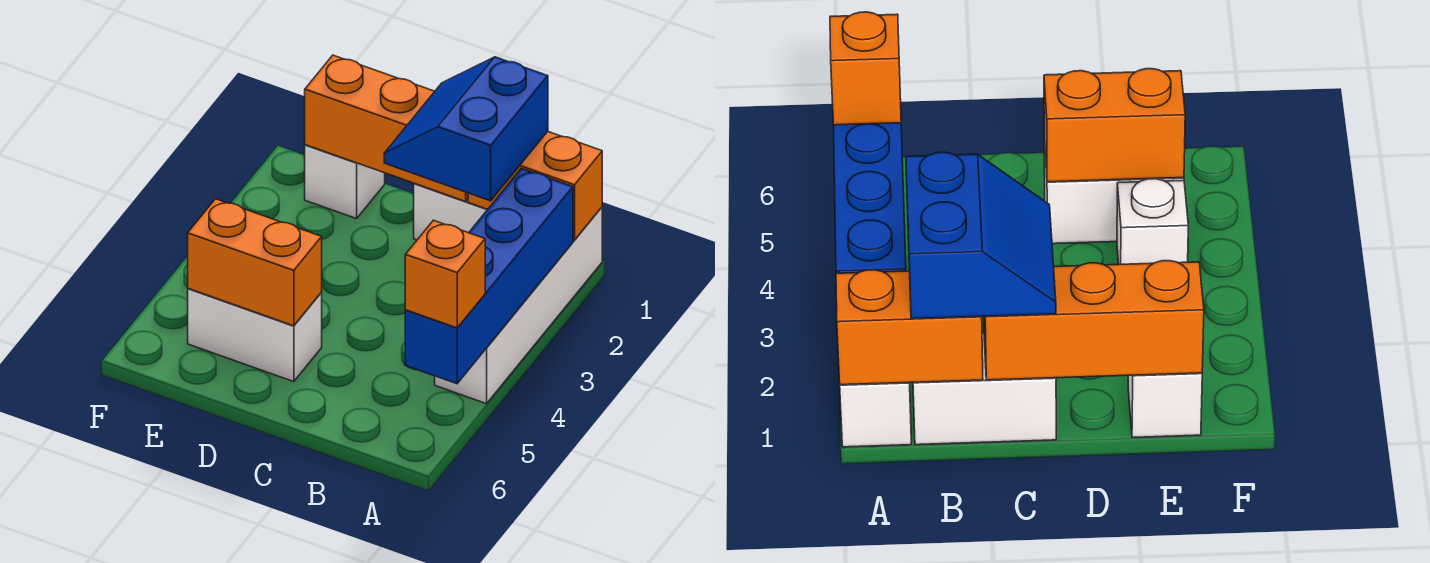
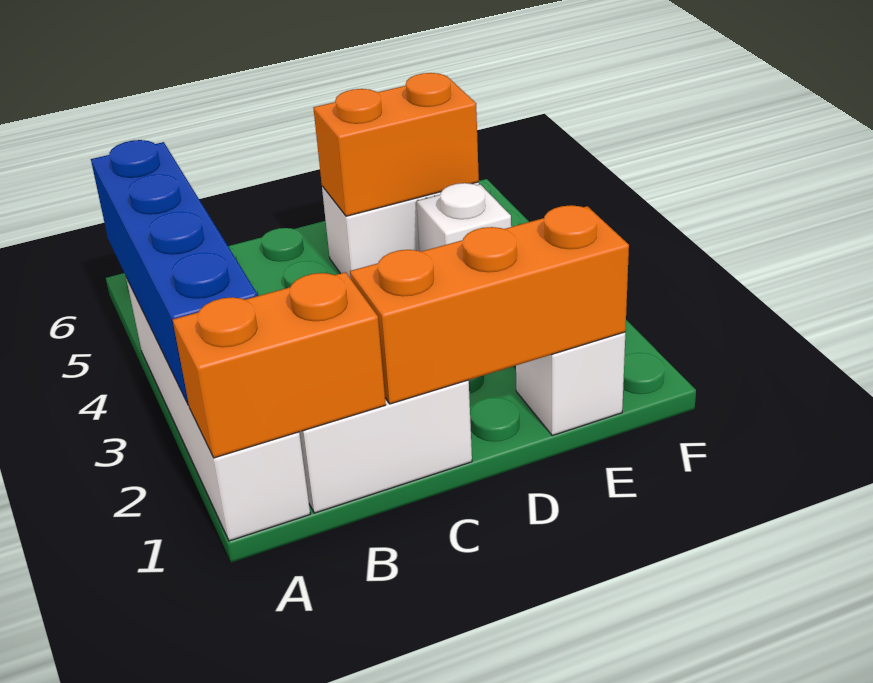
orange brick A5 level 3 -> none
blue slope B1:C2 level 3 top B -> none

